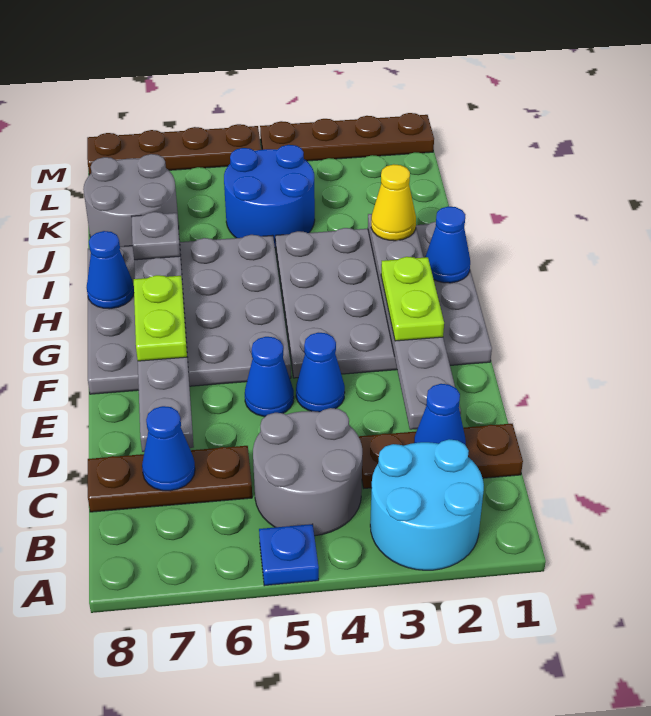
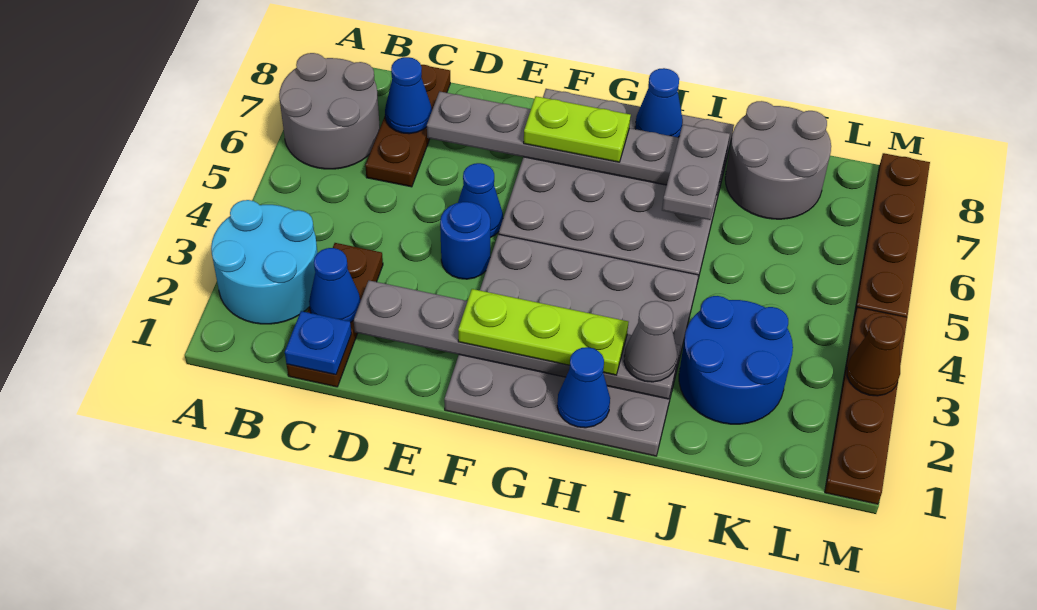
blue plate A5 level 1 -> blue plate C1 level 2
grey round brick B4:C5 level 1 -> grey round brick A6:B7 level 1
blue cone E4 level 1 -> blue round brick E4 level 1
lime plate F2:G2 level 3 -> lime plate F2:H2 level 3
yellow cone I2 level 3 -> grey cone I2 level 3
grey plate I7 level 3 -> grey plate I6:I7 level 3
blue round brick J4:K5 level 1 -> blue round brick J2:K3 level 1
none -> brown cone M3 level 2

